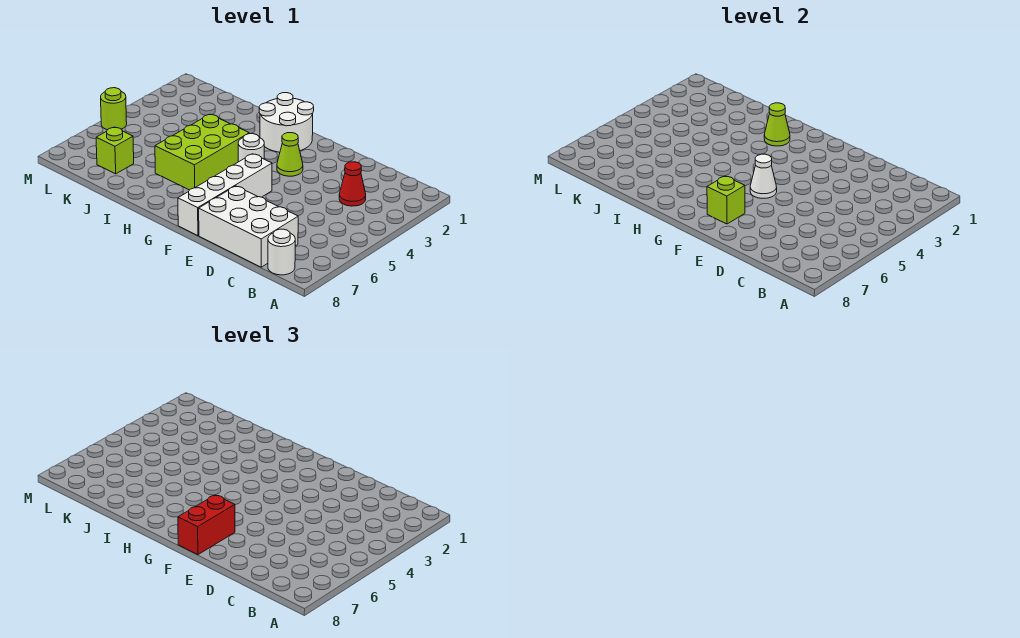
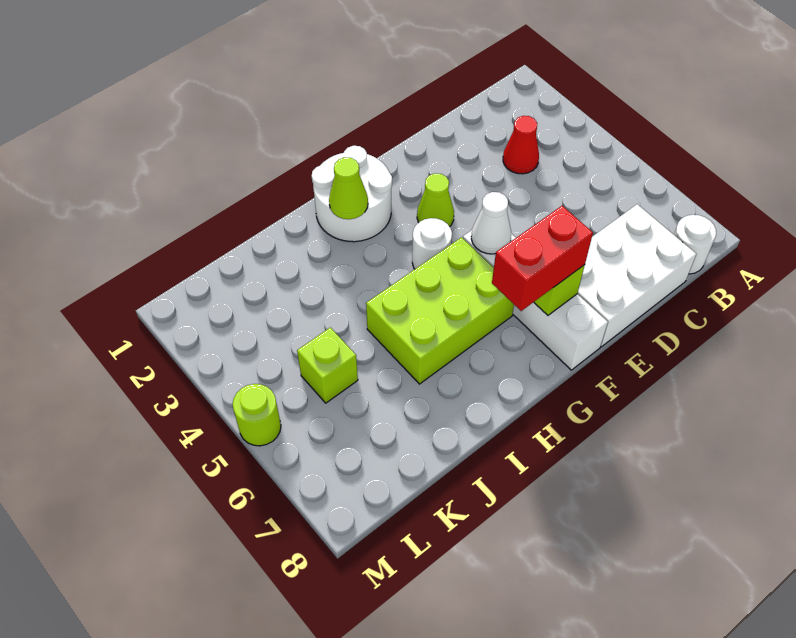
red brick F7:F8 level 3 -> red brick F7:G7 level 3
lime brick H4:I6 level 1 -> lime brick G5:I6 level 1
lime brick K7 level 1 -> lime brick K5 level 1

